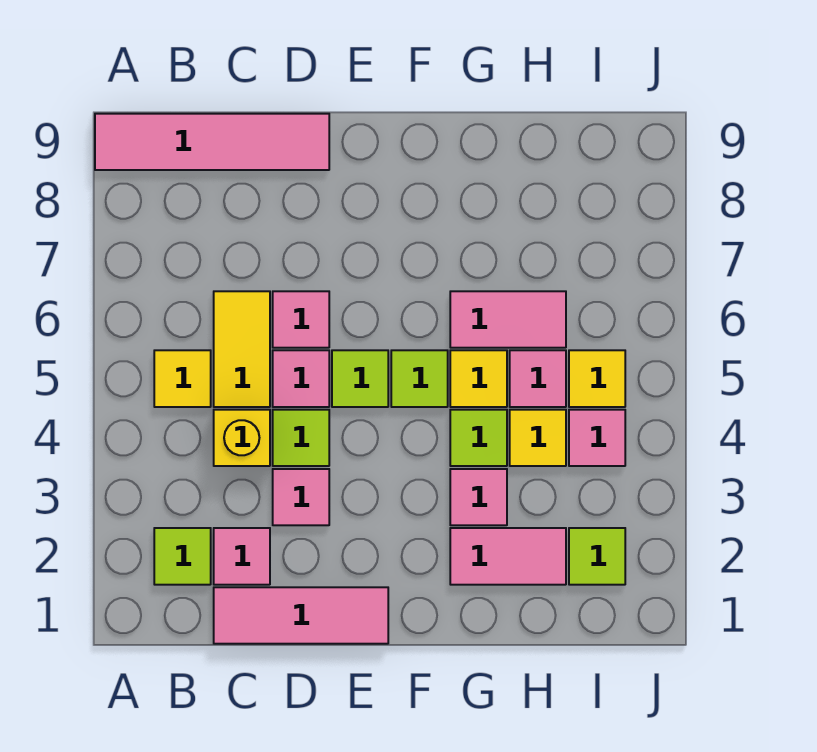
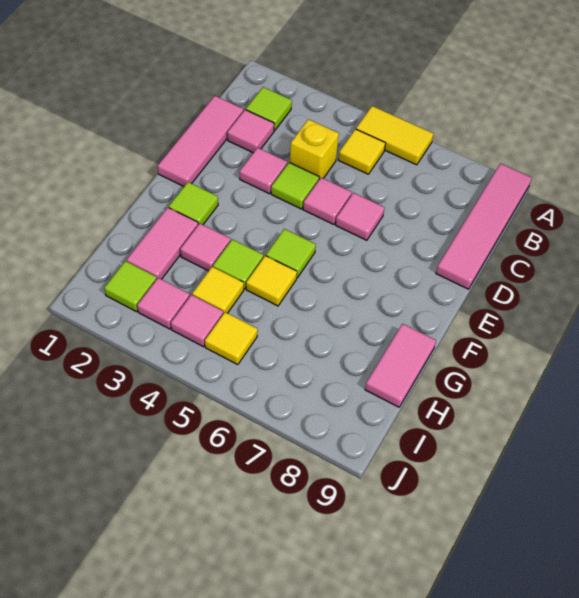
yellow tile C5:C6 level 1 -> yellow tile A5:A6 level 1
lime tile E5 level 1 -> lime tile F2 level 1
pink tile G6:H6 level 1 -> pink tile G9:H9 level 1
pink tile H5 level 1 -> pink tile I3 level 1

